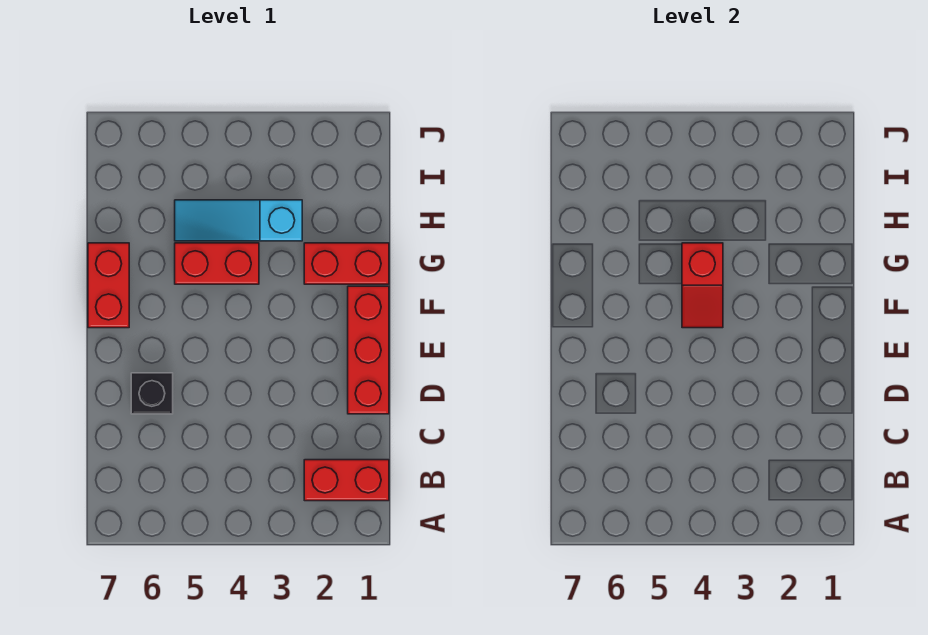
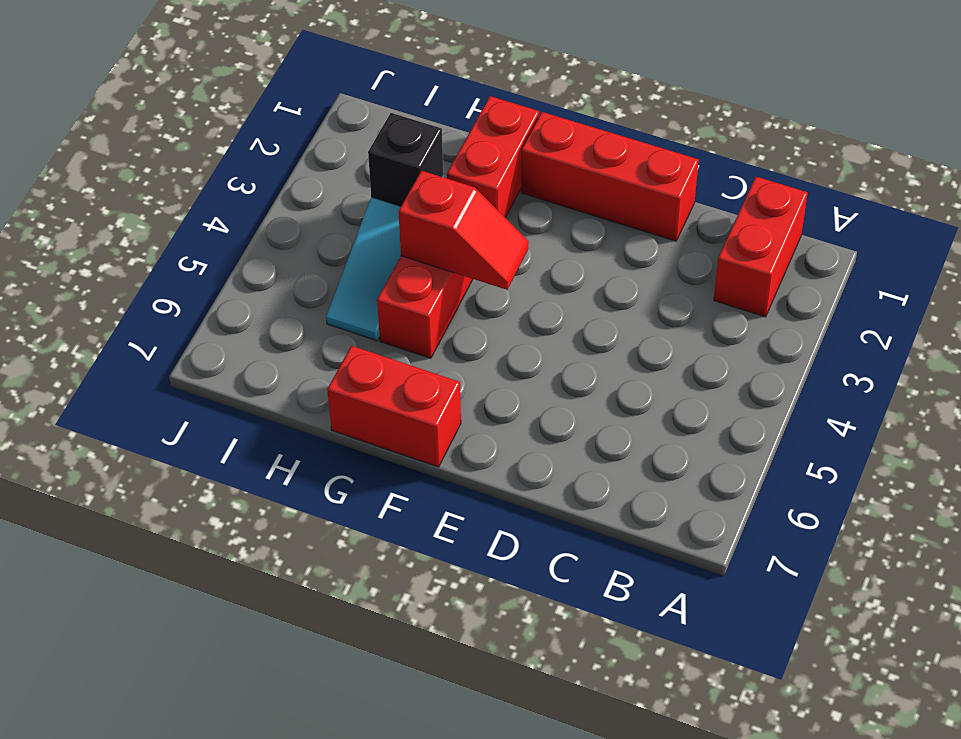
black brick D6 level 1 -> black brick H3 level 2

